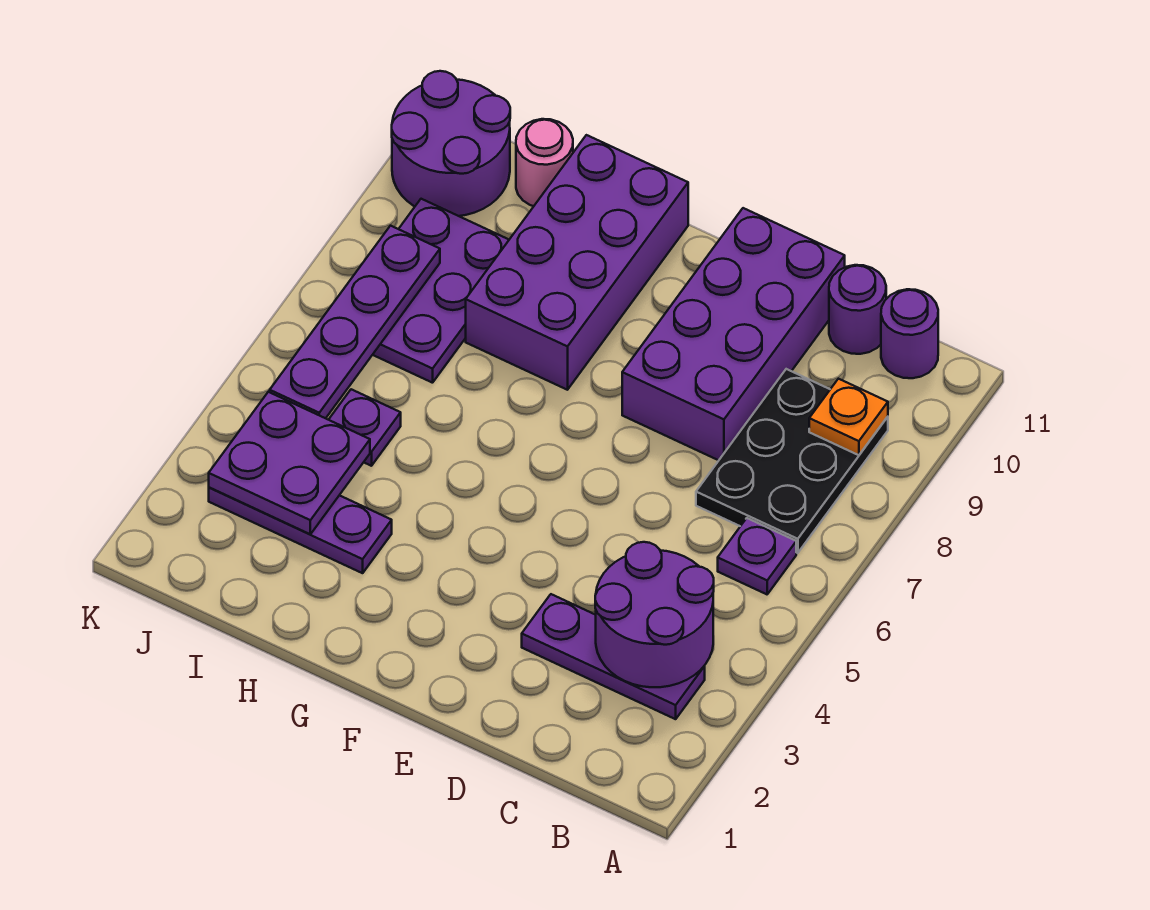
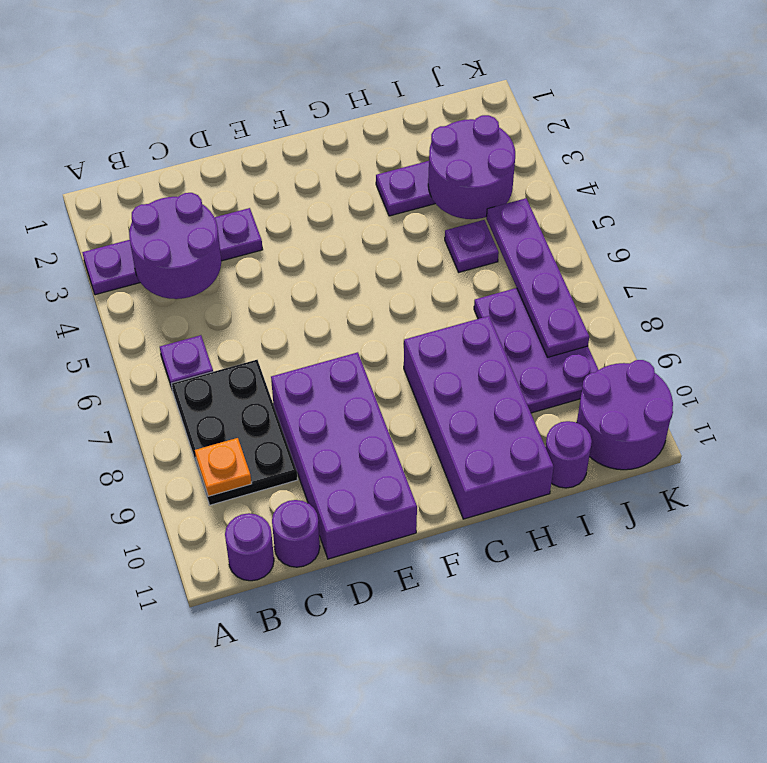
purple plate B3:D3 level 1 -> purple plate A3:D3 level 1
purple plate I3:J4 level 2 -> purple round brick I3:J4 level 2
pink round brick I11 level 1 -> purple round brick I11 level 1

